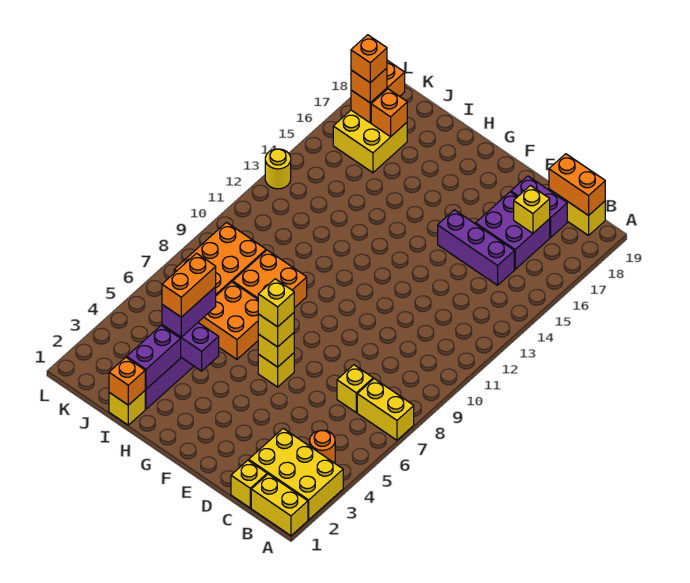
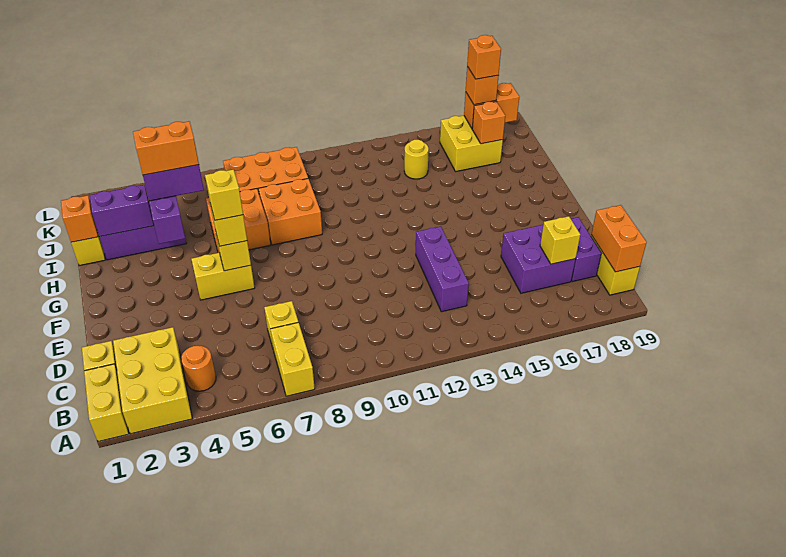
purple brick C15:E15 level 1 -> purple brick C13:E13 level 1
yellow brick F6 level 1 -> yellow brick F5:F6 level 1
yellow round brick L13 level 1 -> yellow round brick J14 level 1

